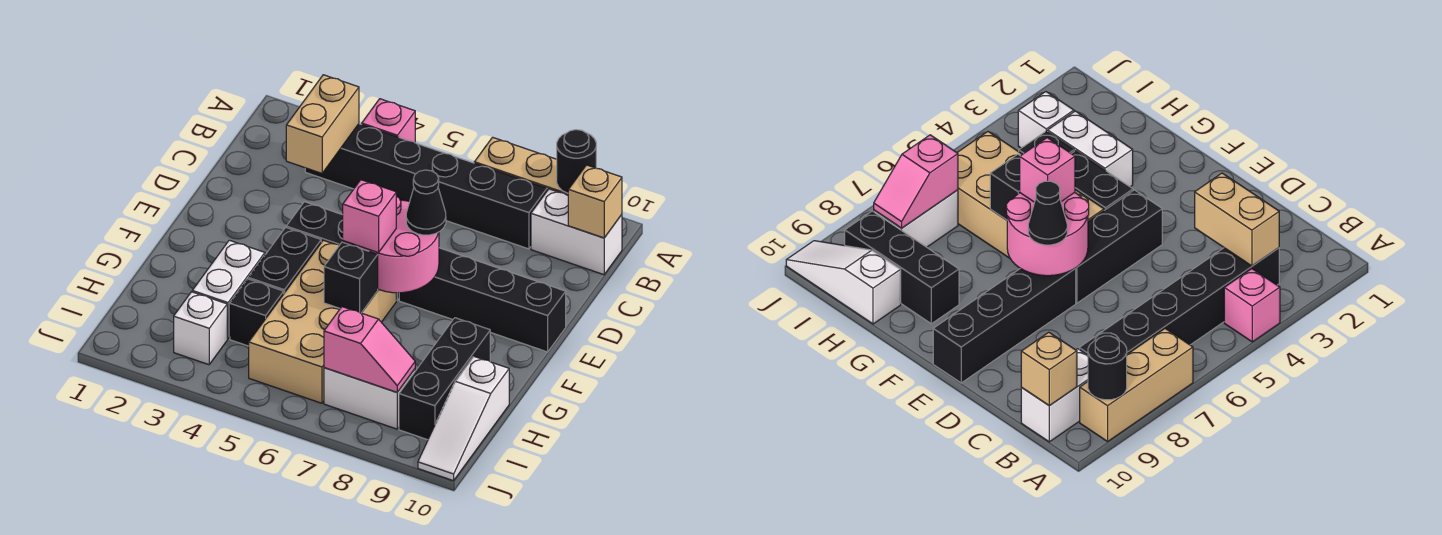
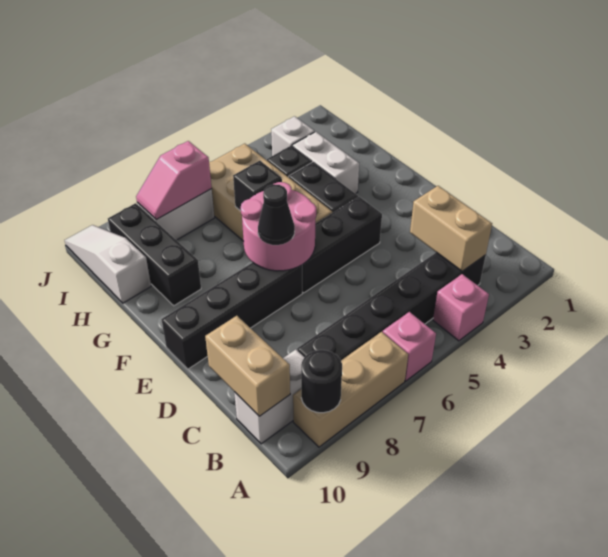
tan brick B10 level 2 -> tan brick B10:C10 level 2
pink brick F6 level 3 -> pink brick A6 level 1

